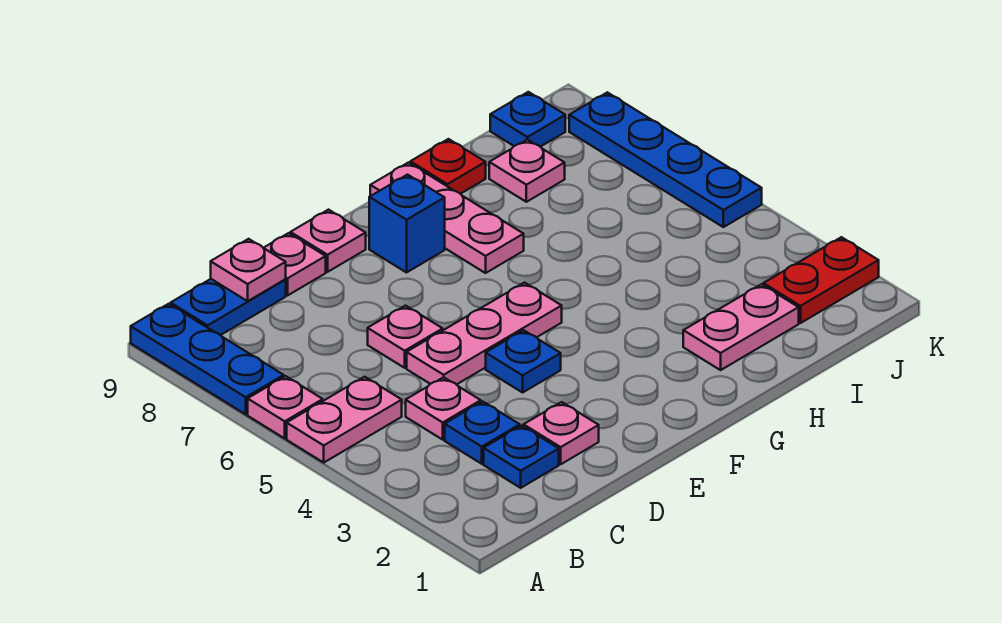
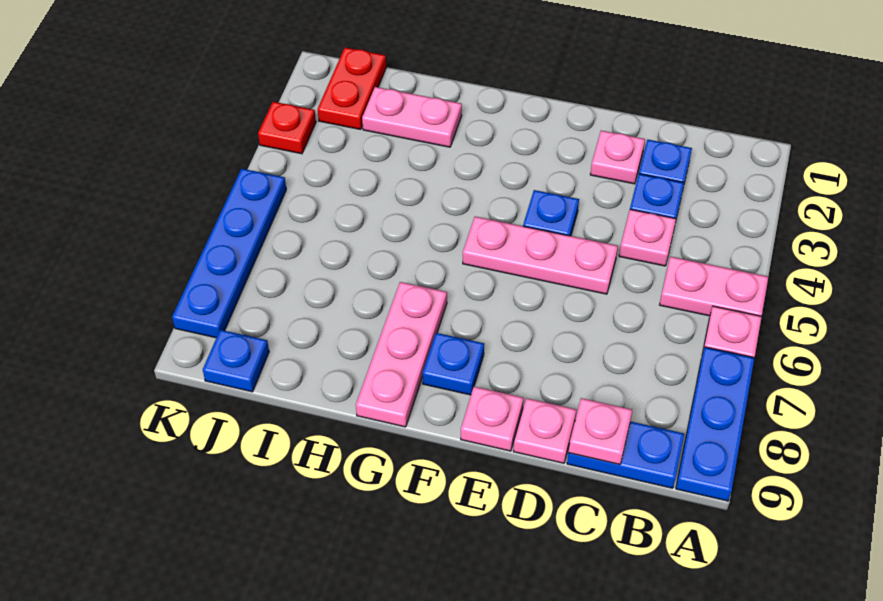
pink plate D6 level 1 -> none
blue brick F8 level 1 -> blue plate F8 level 1
red plate H9 level 1 -> red plate K3 level 1
pink plate I8 level 1 -> none
red plate J2:K2 level 1 -> red plate J1:J2 level 1

